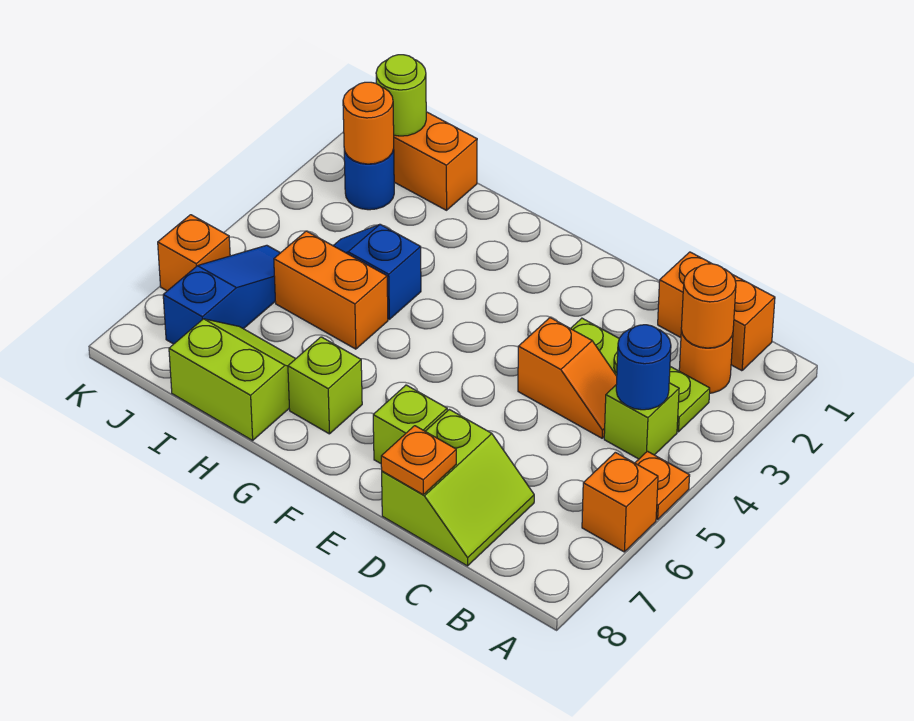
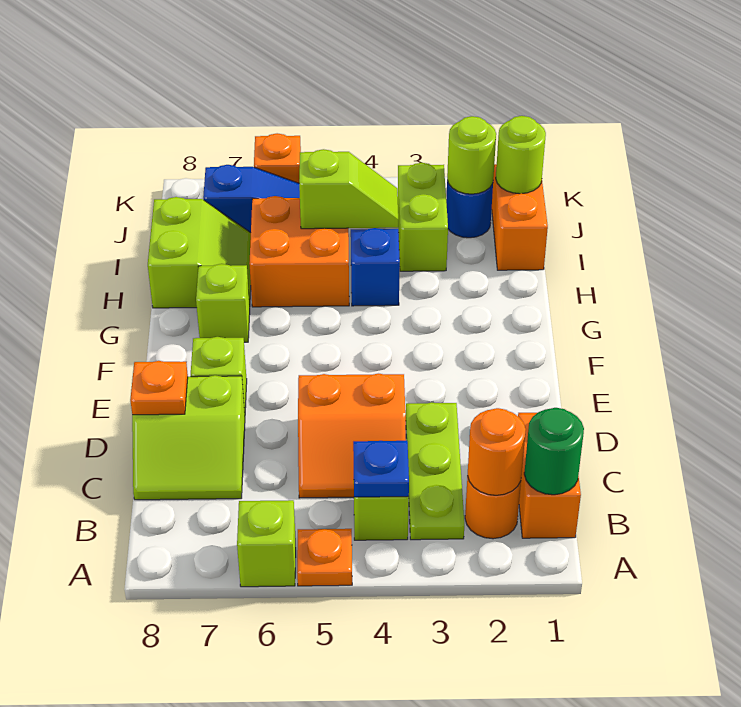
orange brick A6 level 1 -> lime brick A6 level 1
none -> green round brick B1 level 2
blue round brick B4 level 2 -> blue plate B4 level 2
orange slope C4:D4 level 1 top D -> orange slope C4:D5 level 1 top D
orange brick H5:I5 level 1 -> orange brick H5:I6 level 1
none -> lime brick I3:J3 level 1
none -> lime slope I4:I5 level 2 top 5
orange round brick J2 level 2 -> lime round brick J2 level 2

